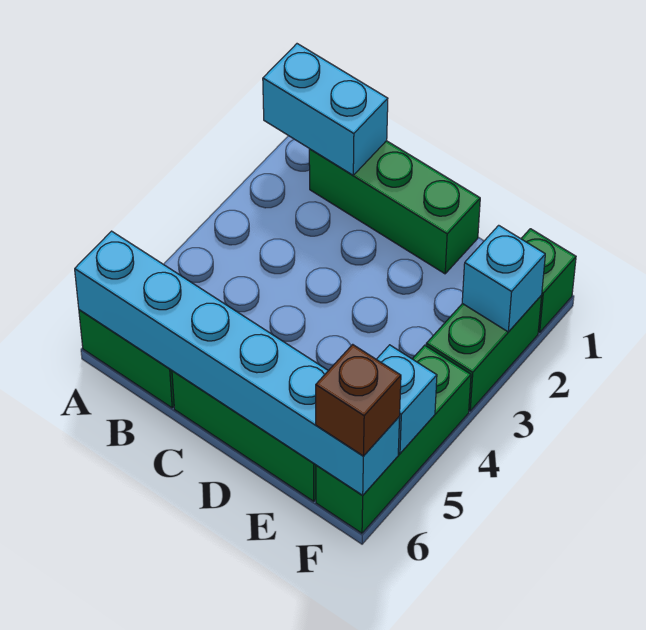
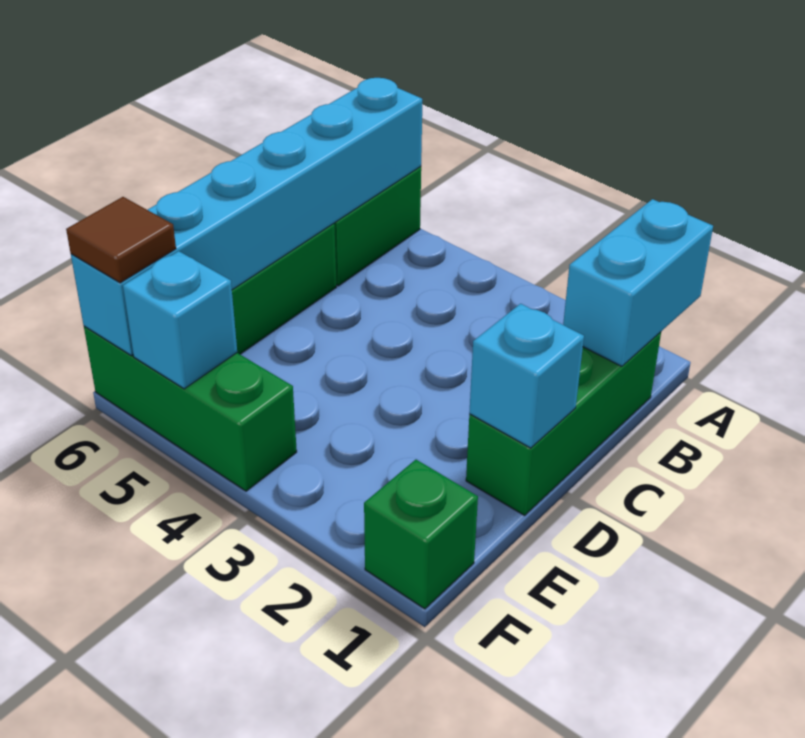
green brick F2:F3 level 1 -> none
cyan brick F2 level 2 -> cyan brick D1 level 2
brown brick F6 level 3 -> brown tile F6 level 3

